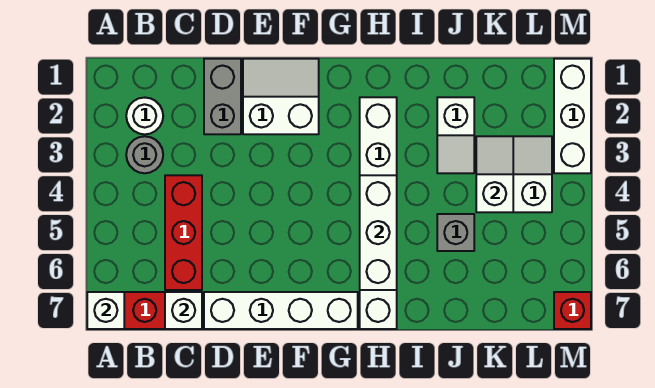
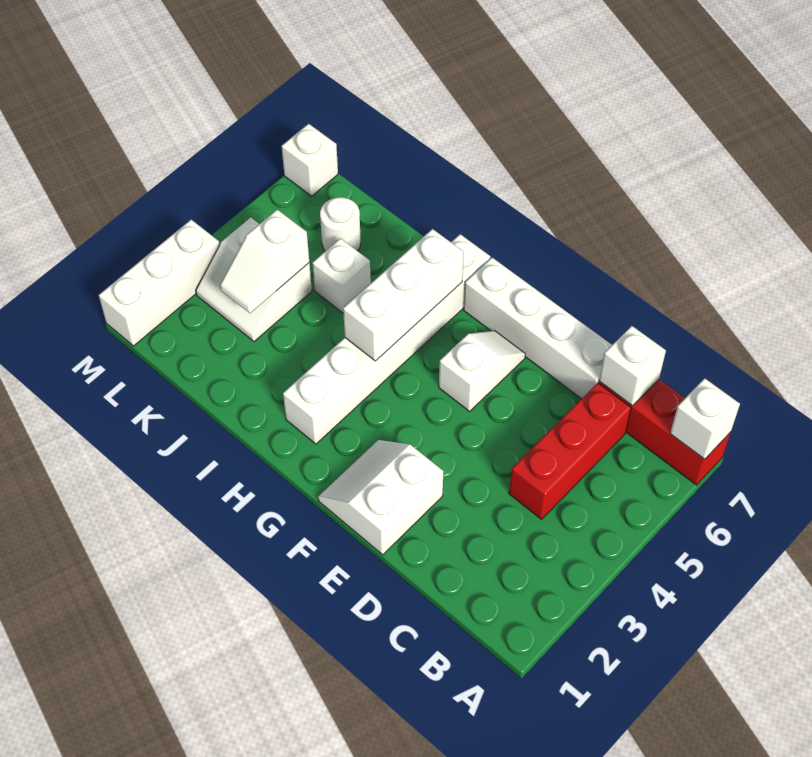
white round brick B2 level 1 -> white round brick K6 level 1
grey round brick B3 level 1 -> none
grey brick D1:D2 level 1 -> none
white slope E1:F2 level 1 top 2 -> white slope E1:F2 level 1 top E
white slope J2:J3 level 1 top 2 -> white slope F5:F6 level 1 top 5
grey brick J5 level 1 -> white brick J5 level 1
red brick M7 level 1 -> white brick M7 level 1

